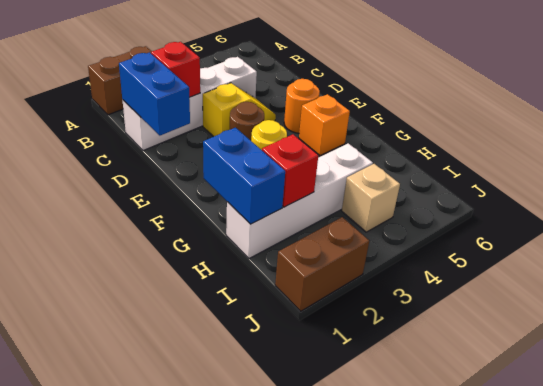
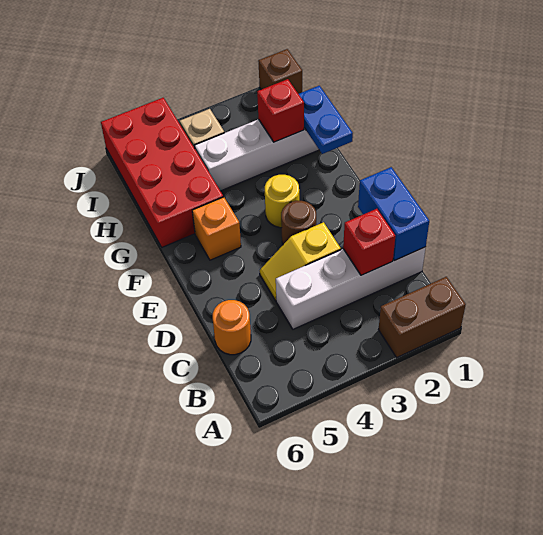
orange round brick E5 level 1 -> orange round brick C6 level 1
blue brick G1:H1 level 2 -> blue plate G1:H1 level 2
none -> red brick G5:J6 level 1
brown brick J1:J2 level 1 -> brown brick J1 level 1

